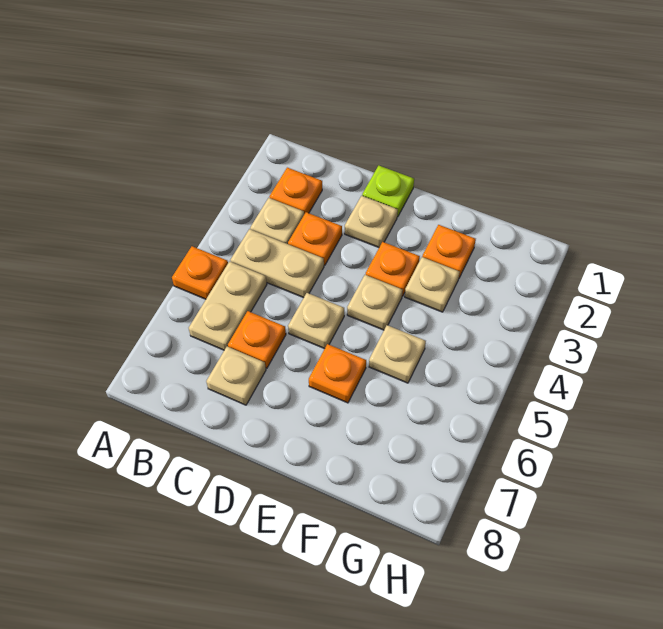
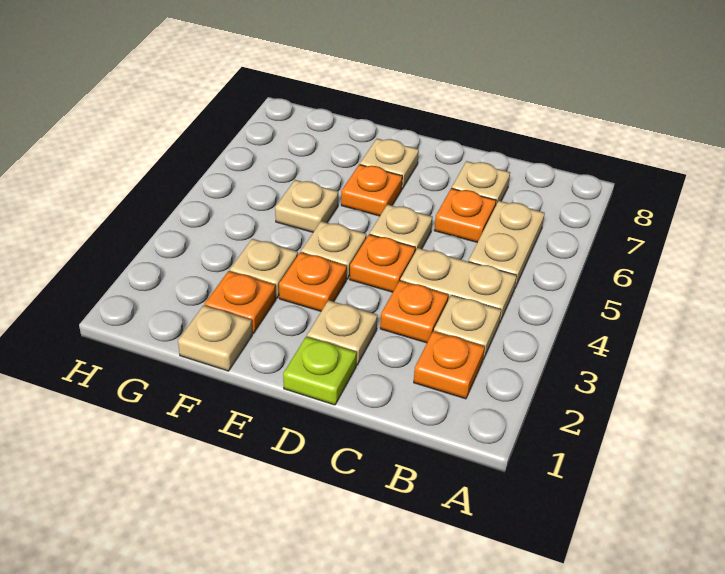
orange plate A5 level 1 -> orange plate D4 level 1
none -> tan plate E7 level 1
none -> tan plate F1 level 1

